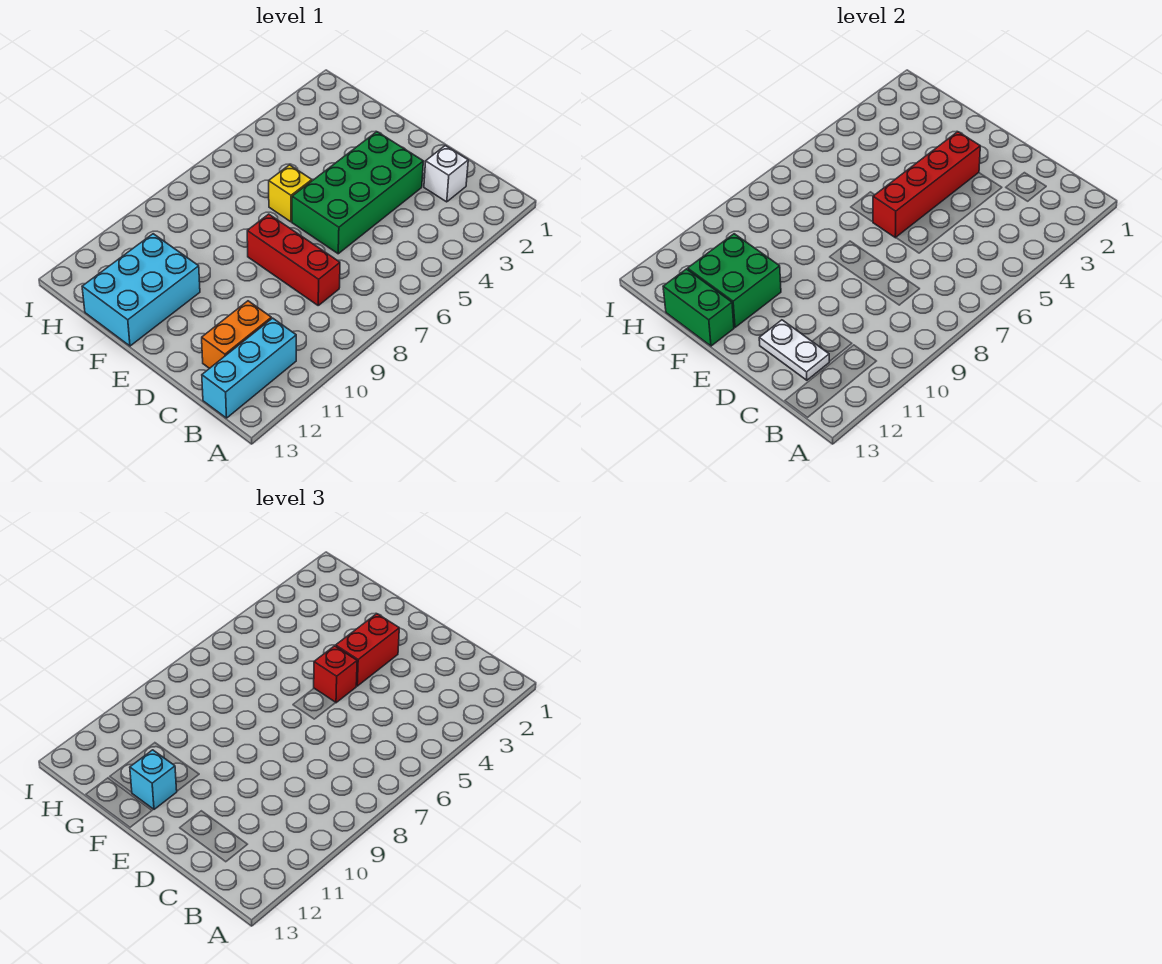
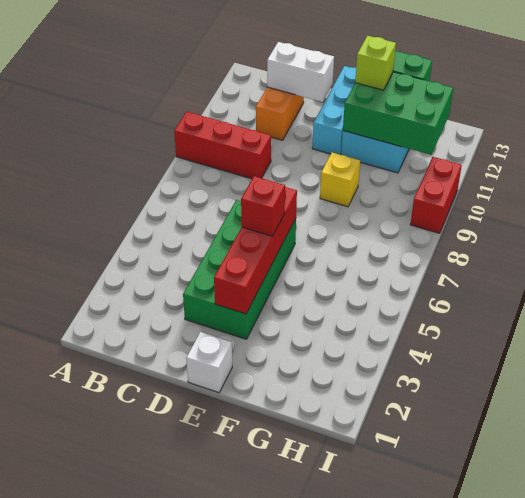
cyan brick B11:B13 level 1 -> cyan brick E11:E13 level 1
white brick C2 level 1 -> white brick E1 level 1
red brick C8:E8 level 1 -> red brick A9:C9 level 1
white plate C12:D12 level 2 -> white brick C12:D12 level 2
red brick E3:E4 level 3 -> red brick I9:I10 level 1
yellow brick F6 level 1 -> yellow brick F9 level 1
green brick F11:G12 level 2 -> green brick F11:H12 level 2
cyan brick F12 level 3 -> lime brick F12 level 3

